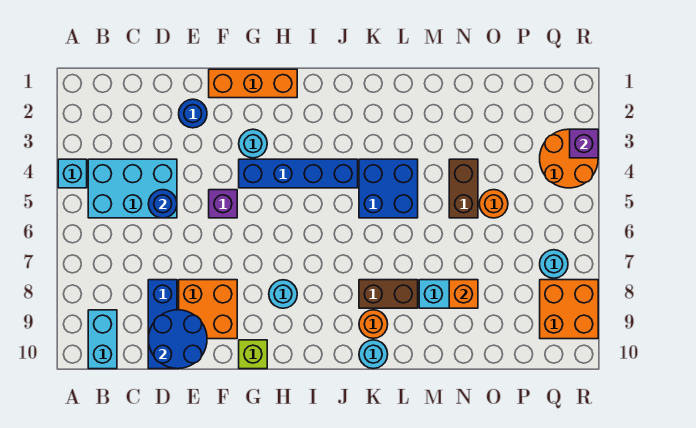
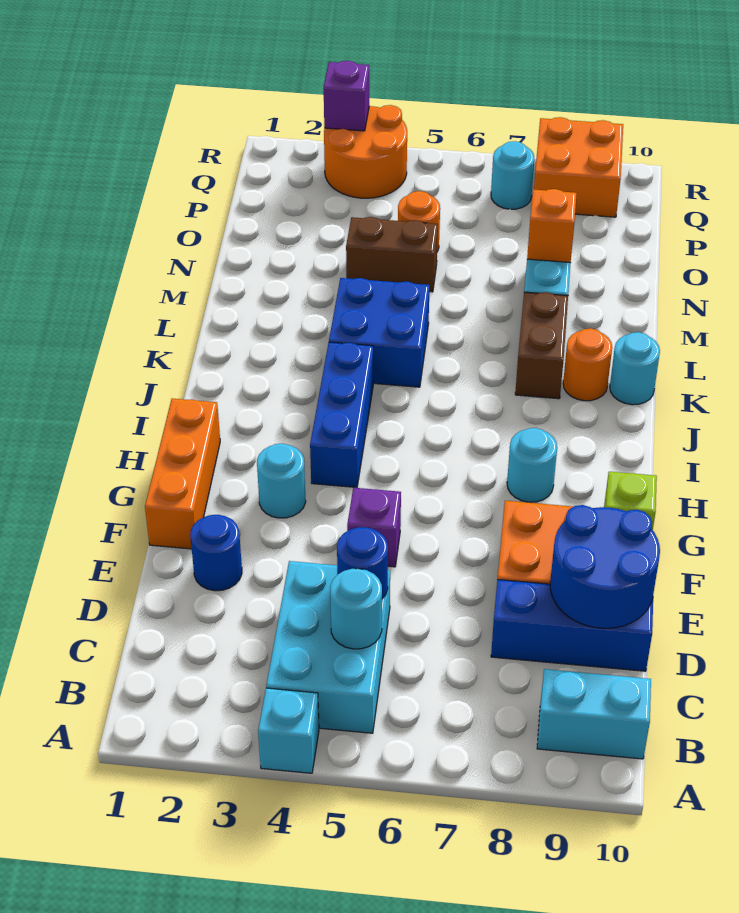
none -> cyan round brick C5 level 2
blue brick G4:J4 level 1 -> blue brick H4:J4 level 1

